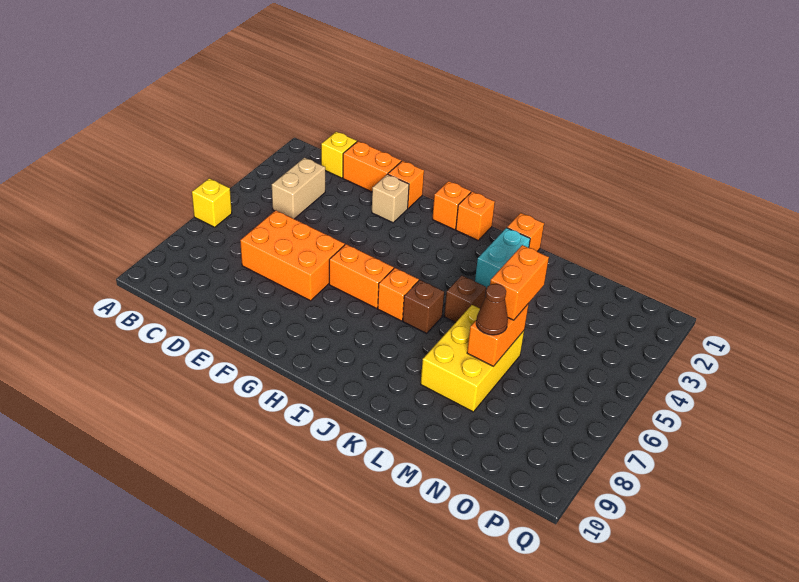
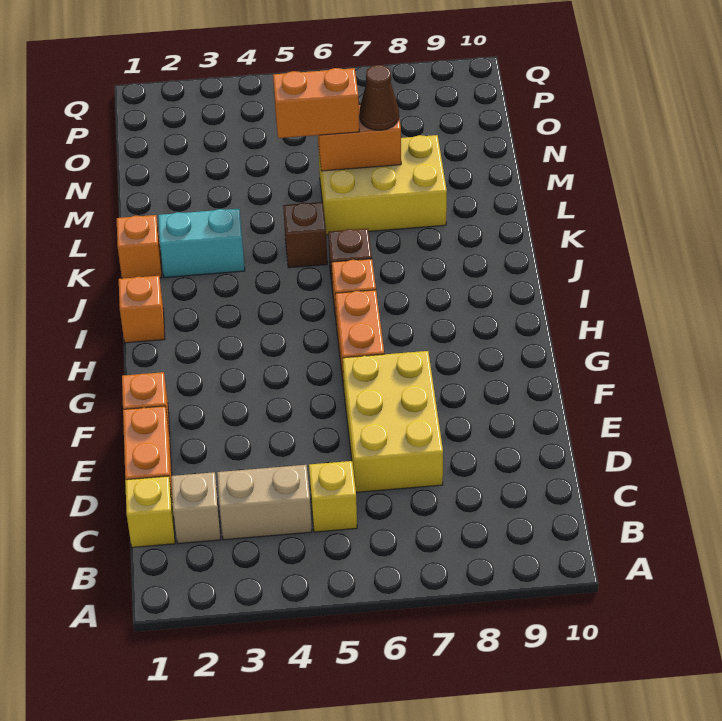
yellow brick A6 level 1 -> yellow brick C5 level 1
orange brick D6:F7 level 1 -> yellow brick D6:F7 level 1
tan brick F2 level 1 -> tan brick C2 level 1
orange brick H1 level 1 -> none

